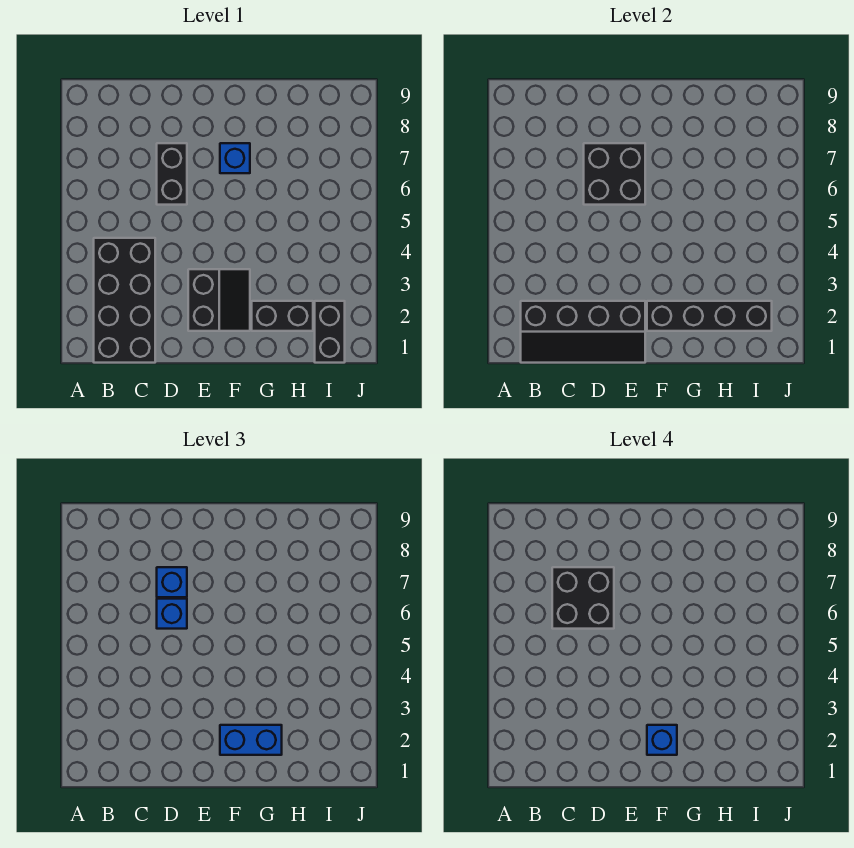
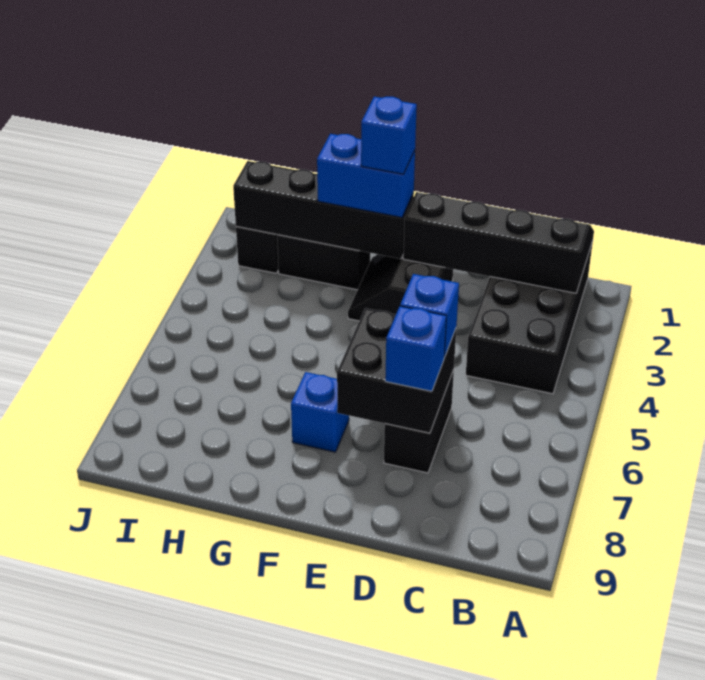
black brick C6:D7 level 4 -> none

